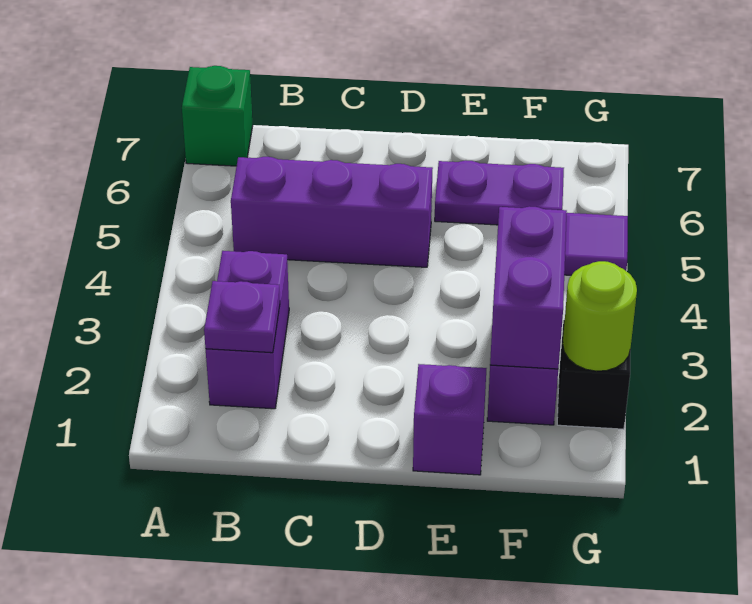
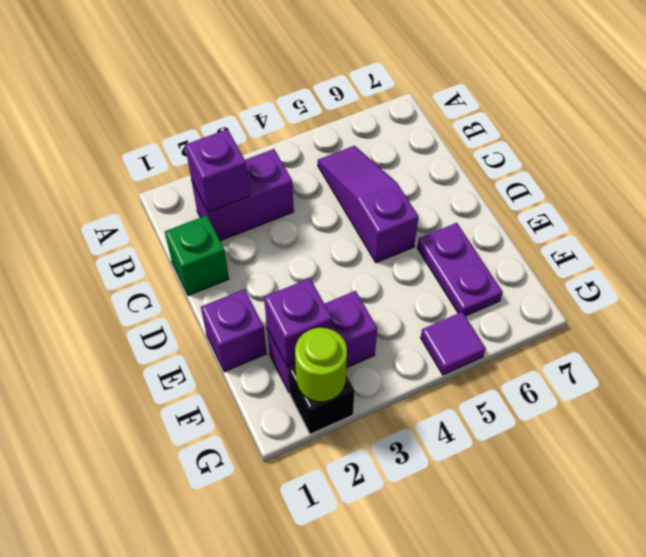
green brick A7 level 1 -> green brick C1 level 1
purple plate B2 level 2 -> purple brick B2 level 2
purple brick B5:D5 level 1 -> purple slope B5:D5 level 1 top D
purple brick F2:F3 level 2 -> purple brick F2 level 2

